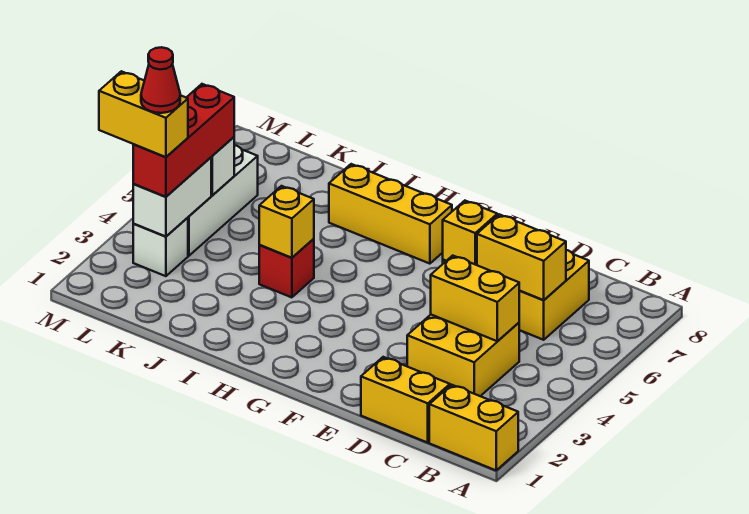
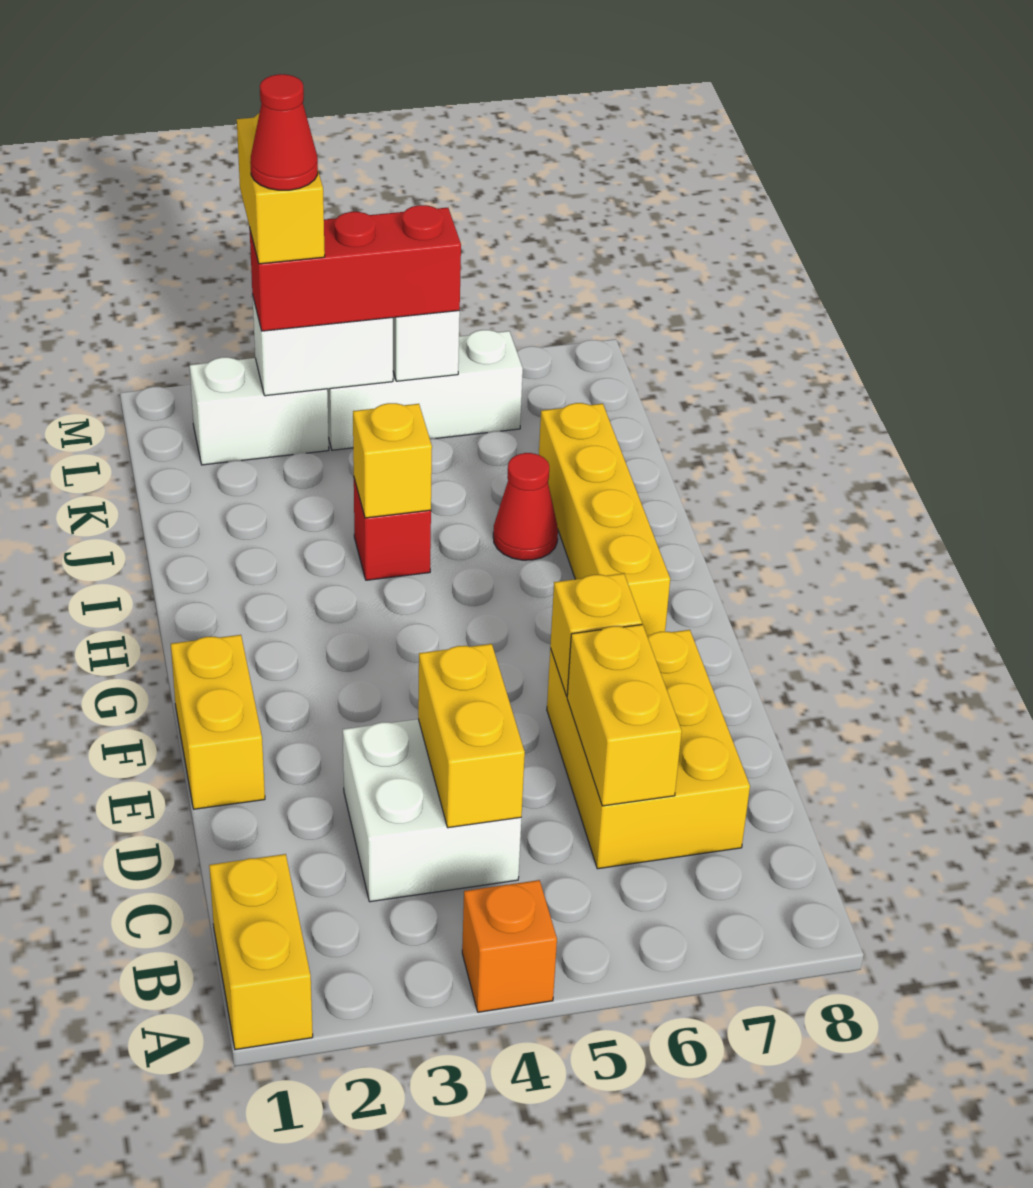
none -> orange brick A4 level 1
yellow brick C1:D1 level 1 -> yellow brick E1:F1 level 1
yellow brick C3:D4 level 1 -> white brick C3:D4 level 1
yellow brick G7:I7 level 1 -> yellow brick G7:J7 level 1
none -> red cone I6 level 1
white brick L3 level 1 -> white brick L2:L3 level 1

